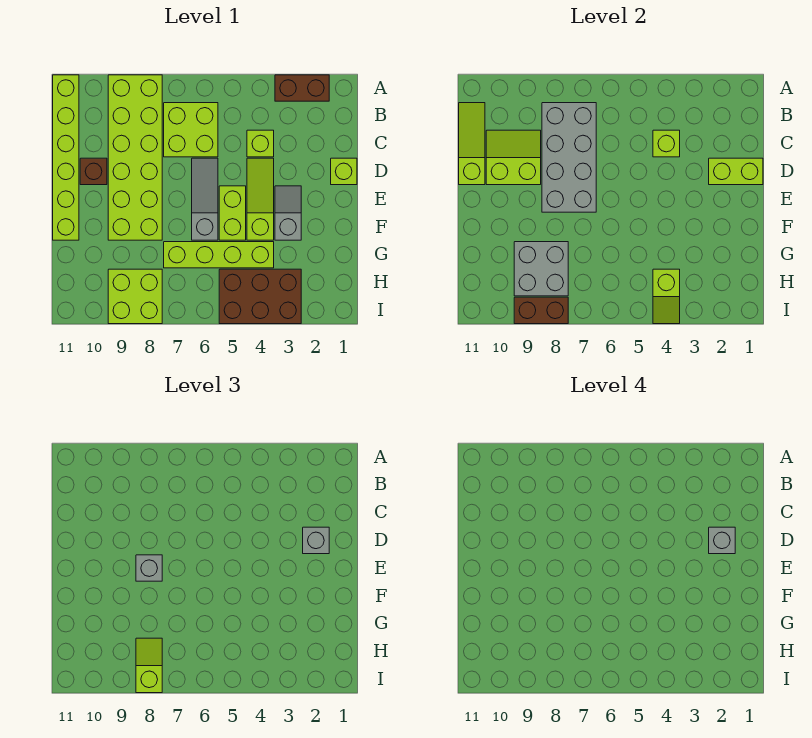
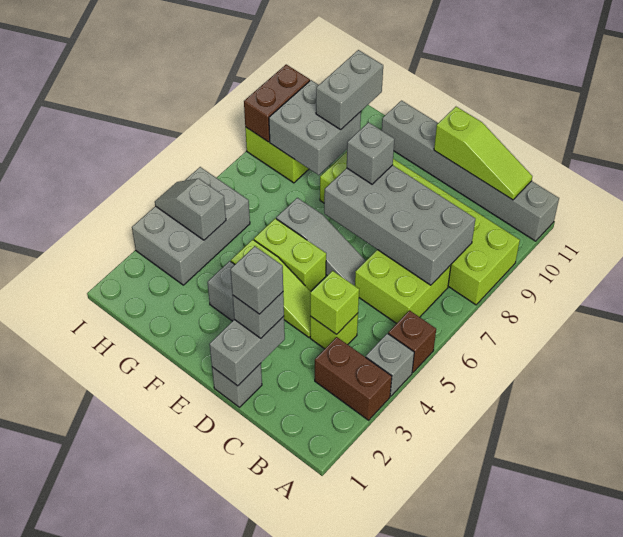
brown brick A2:A3 level 1 -> brown brick A3:B3 level 1
none -> grey brick A4 level 1
lime brick A11:F11 level 1 -> grey brick A11:F11 level 1
lime slope C9:D10 level 2 top D -> none
lime brick D1 level 1 -> grey brick D1 level 1
lime brick D1:D2 level 2 -> grey brick D1:D2 level 2
brown brick D10 level 1 -> brown brick A5 level 1
lime brick G4:G7 level 1 -> none
none -> grey brick G9:G10 level 3
brown brick H3:I5 level 1 -> grey brick H3:I5 level 1
lime slope H4:I4 level 2 top H -> grey slope H4:I4 level 2 top H
lime slope H8:I8 level 3 top I -> none

